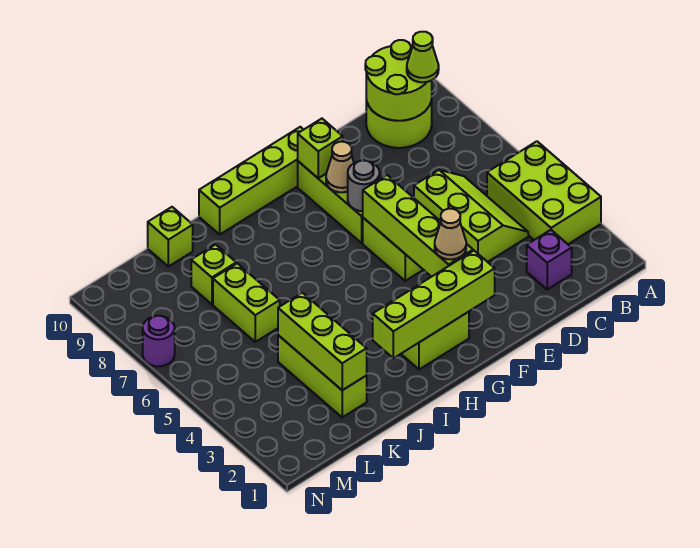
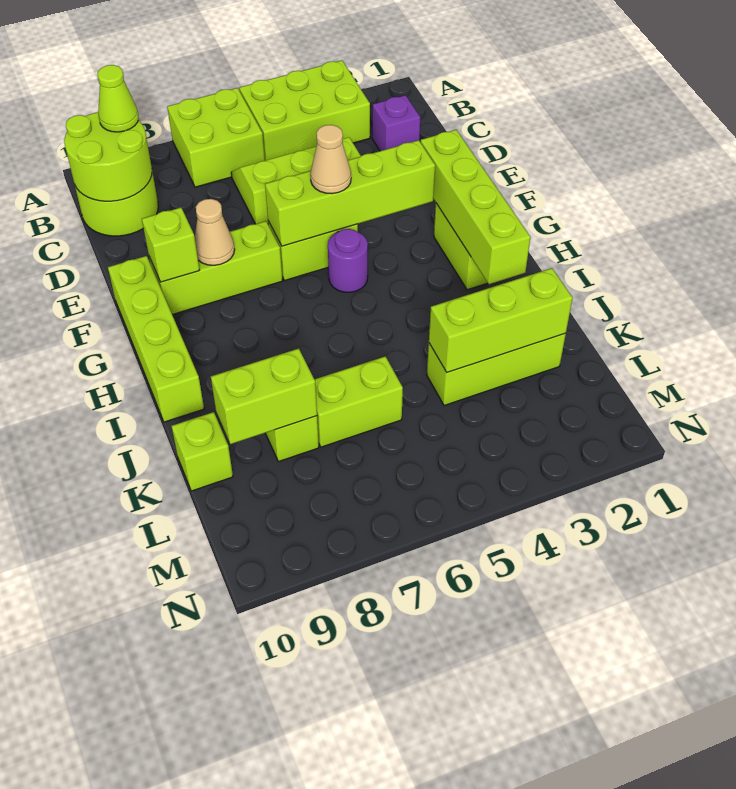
none -> lime brick A6:B7 level 1
tan cone F3 level 3 -> tan cone F5 level 3
grey round brick F7 level 2 -> none
none -> lime brick K8:K9 level 2
purple round brick N7 level 1 -> purple round brick G5 level 1

